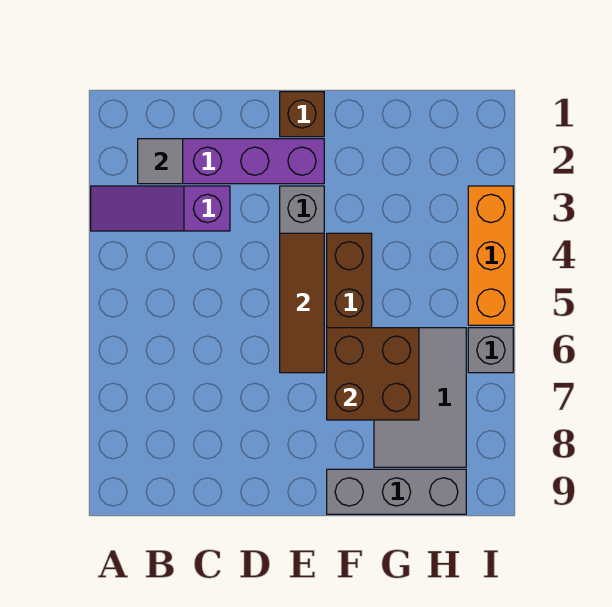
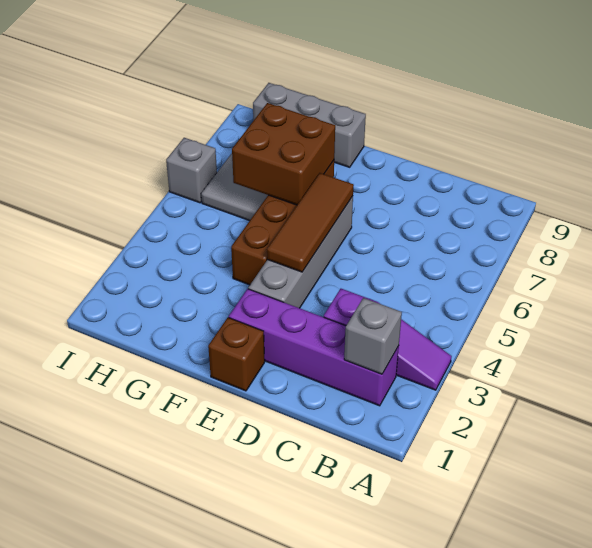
grey tile B2 level 2 -> grey brick B2 level 2
orange brick I3:I5 level 1 -> none

